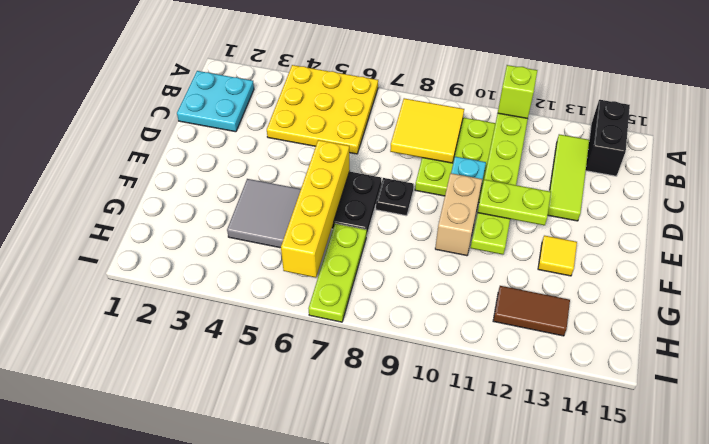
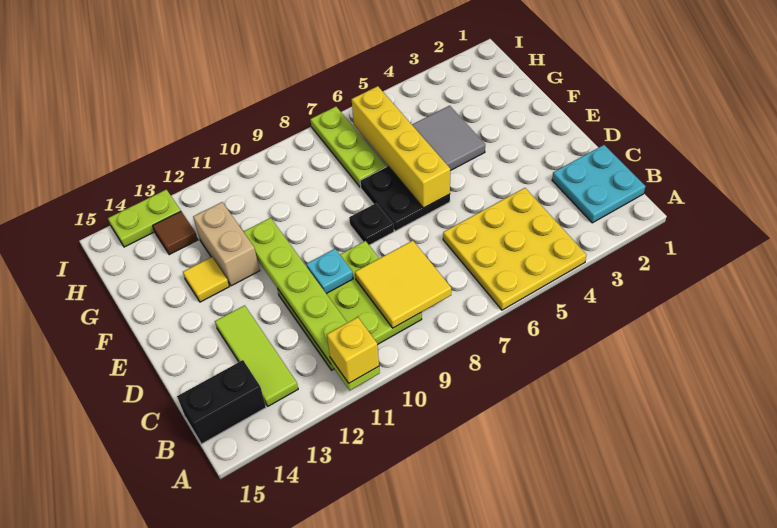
lime brick A11 level 3 -> yellow brick A11 level 3
black brick A14:B14 level 1 -> black brick B14:B15 level 1
tan brick E10:F10 level 1 -> tan brick F12:G12 level 1
lime plate E11:E12 level 3 -> lime plate I13:I14 level 1
brown tile H12:H13 level 1 -> brown tile H13 level 1

